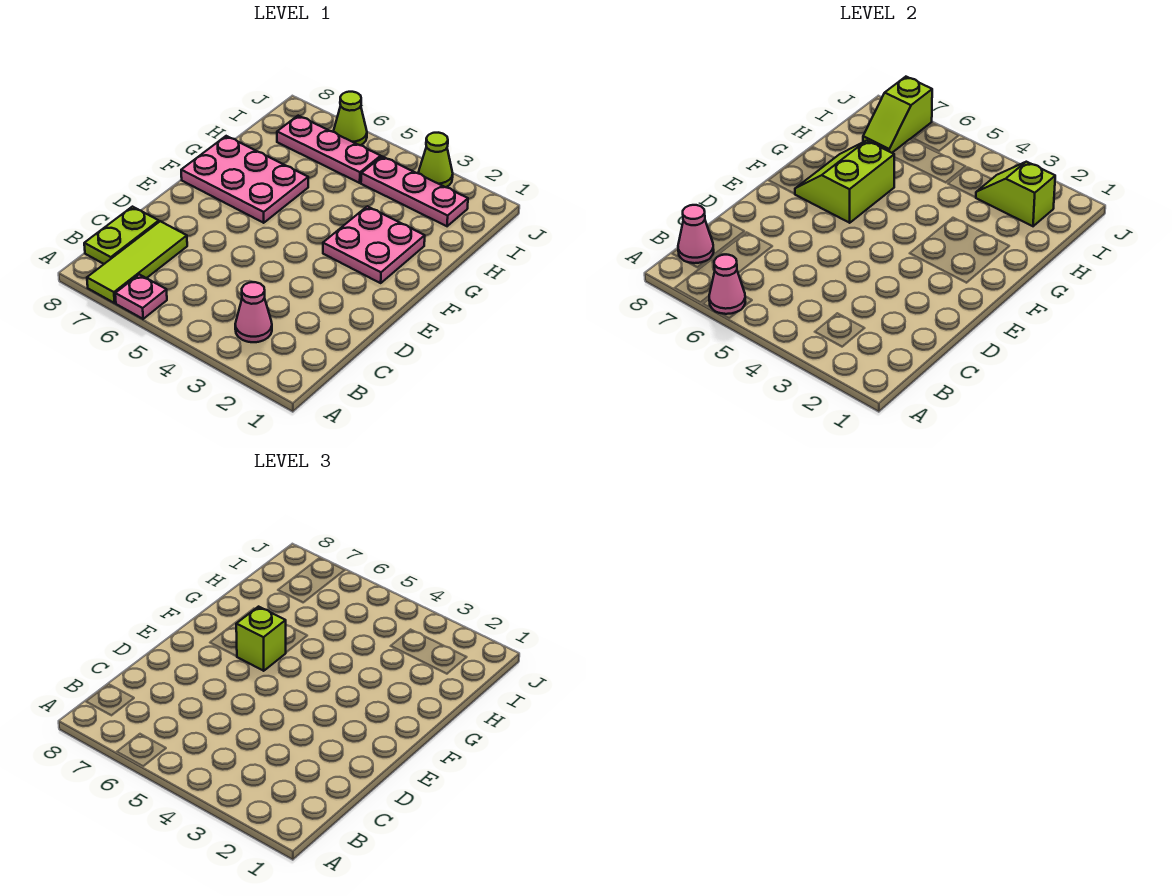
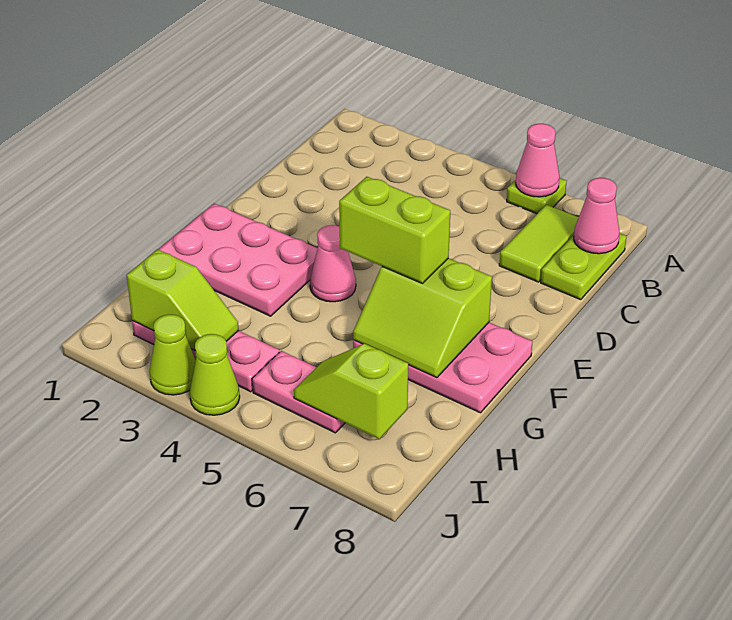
pink plate A6 level 1 -> lime plate A6 level 1
lime tile A7:C7 level 1 -> lime tile B7:C7 level 1
pink cone B3 level 1 -> pink cone F4 level 1
pink plate F2:G3 level 1 -> pink plate F1:G3 level 1
lime slope F6:G7 level 2 top 6 -> lime slope F6:G7 level 2 top F
lime brick F6 level 3 -> lime brick F5:F6 level 3
pink plate I5:I7 level 1 -> pink plate I5:I6 level 1
lime slope I7:J7 level 2 top J -> lime slope I6:I7 level 2 top 7
lime cone J6 level 1 -> lime cone J4 level 1

